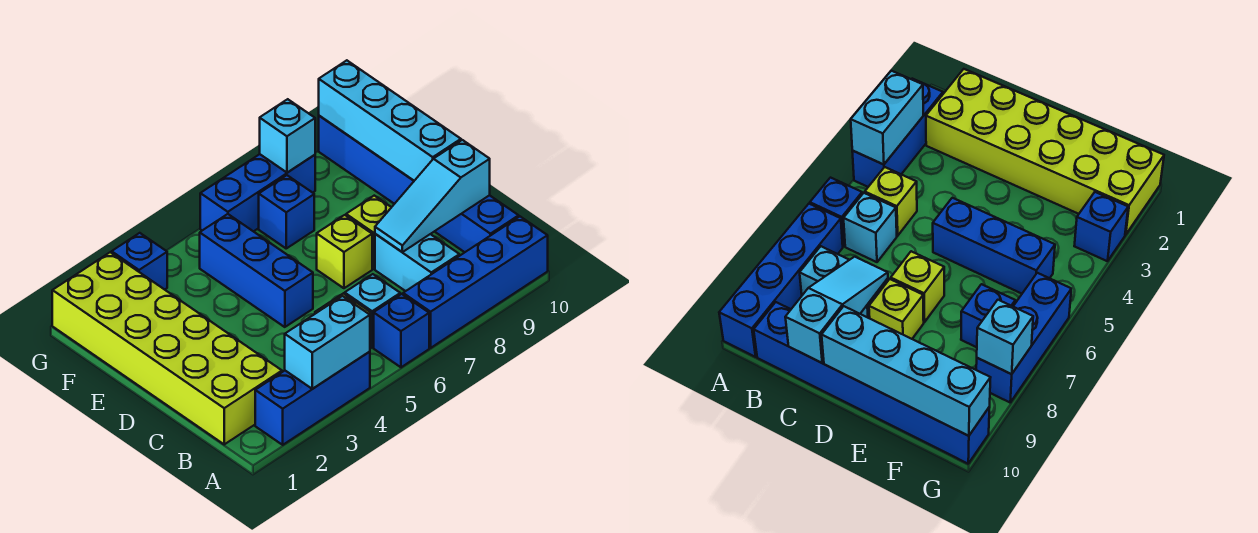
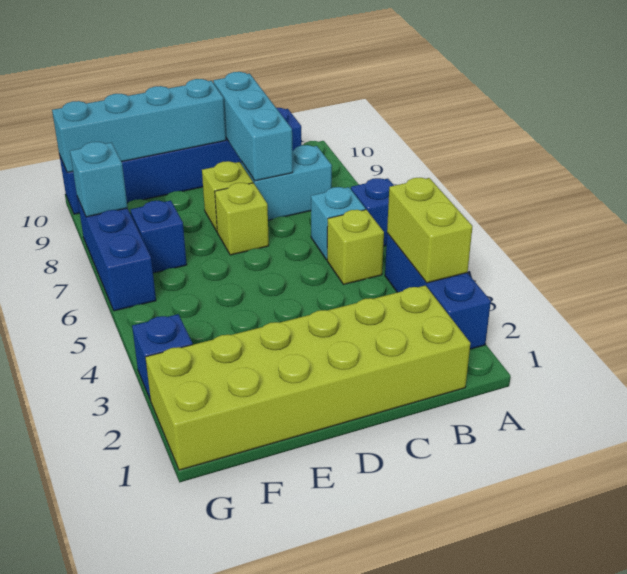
cyan brick A3:A4 level 2 -> lime brick A3:A4 level 2
blue brick A7:A10 level 1 -> none
cyan slope C8:C10 level 2 top 10 -> cyan brick C8:C10 level 2
blue brick D5:F5 level 1 -> none

